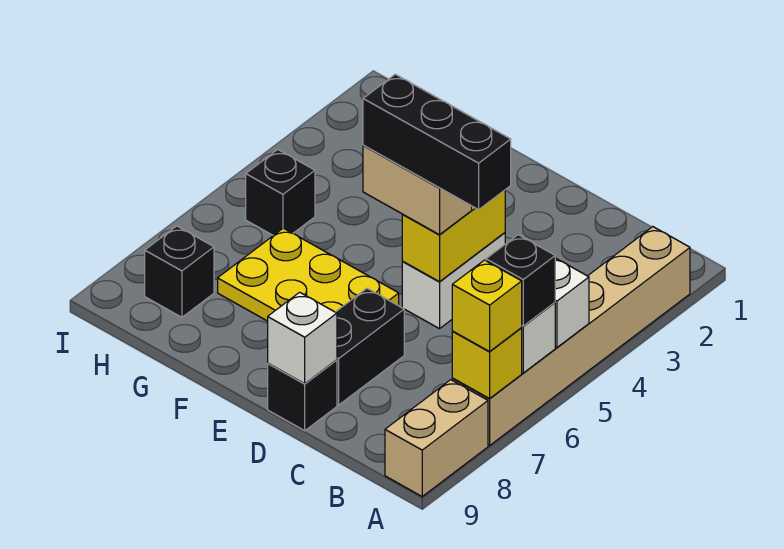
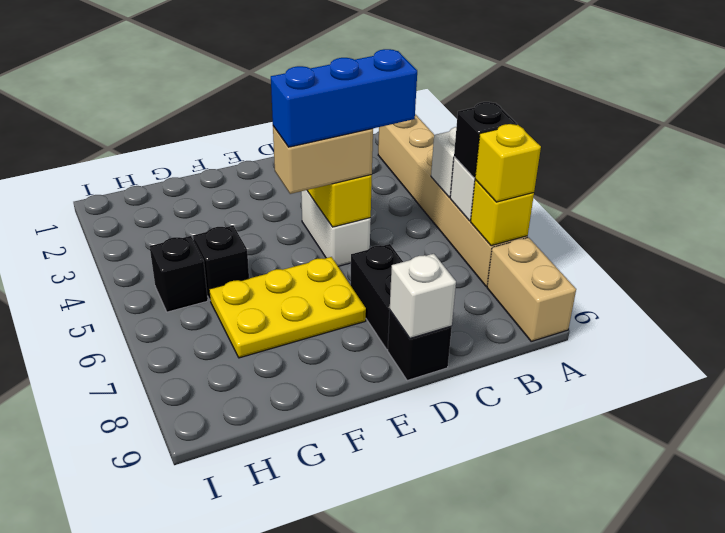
black brick C5:E5 level 4 -> blue brick C5:E5 level 4
black brick H8 level 1 -> black brick G5 level 1

